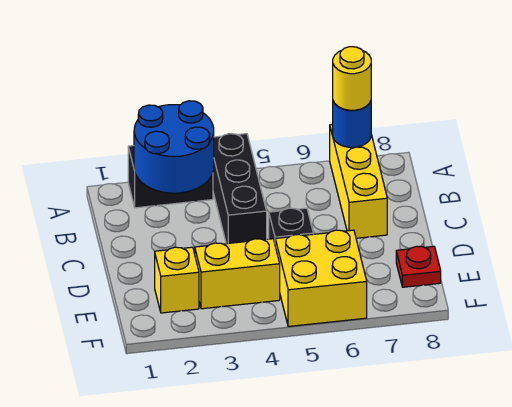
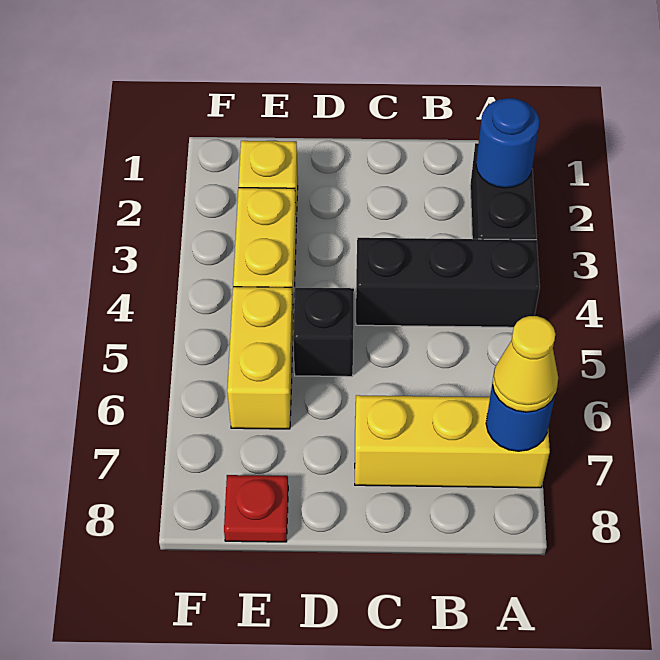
blue round brick A2:B3 level 2 -> blue round brick A2 level 2
yellow round brick A7 level 3 -> yellow cone A7 level 3
yellow brick E5:F6 level 1 -> yellow brick E5:E6 level 1

